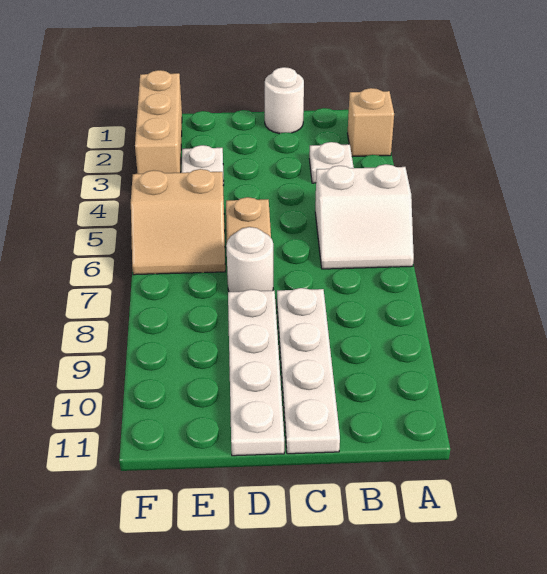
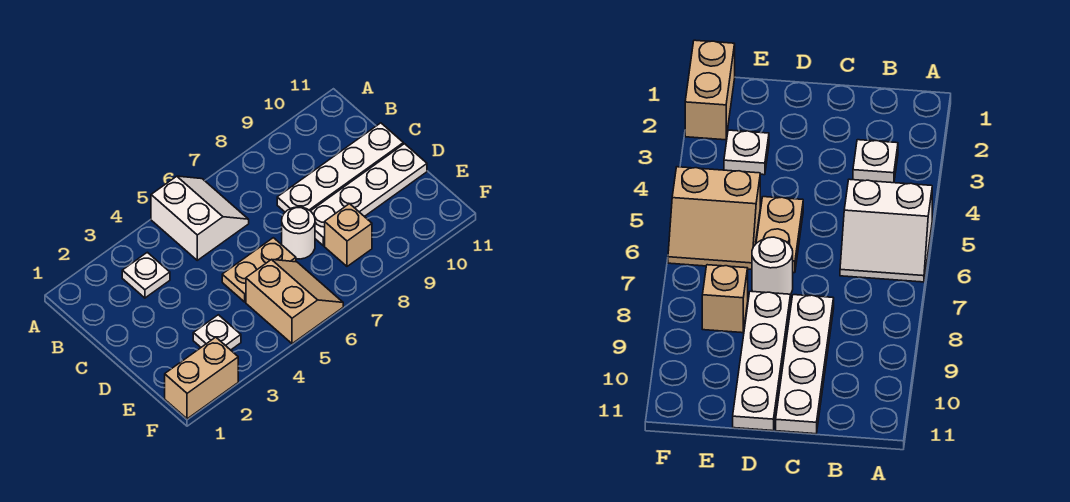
tan brick A2 level 1 -> tan brick E8 level 1
white round brick C1 level 1 -> none
tan brick F1:F3 level 1 -> tan brick F1:F2 level 1

